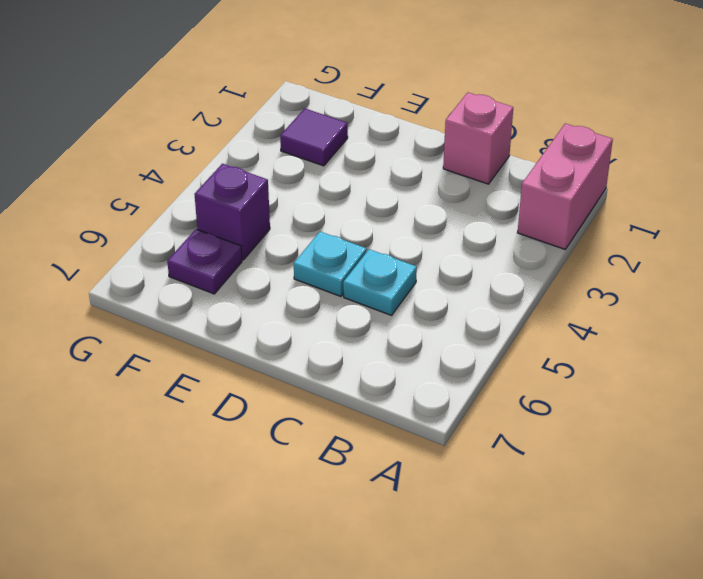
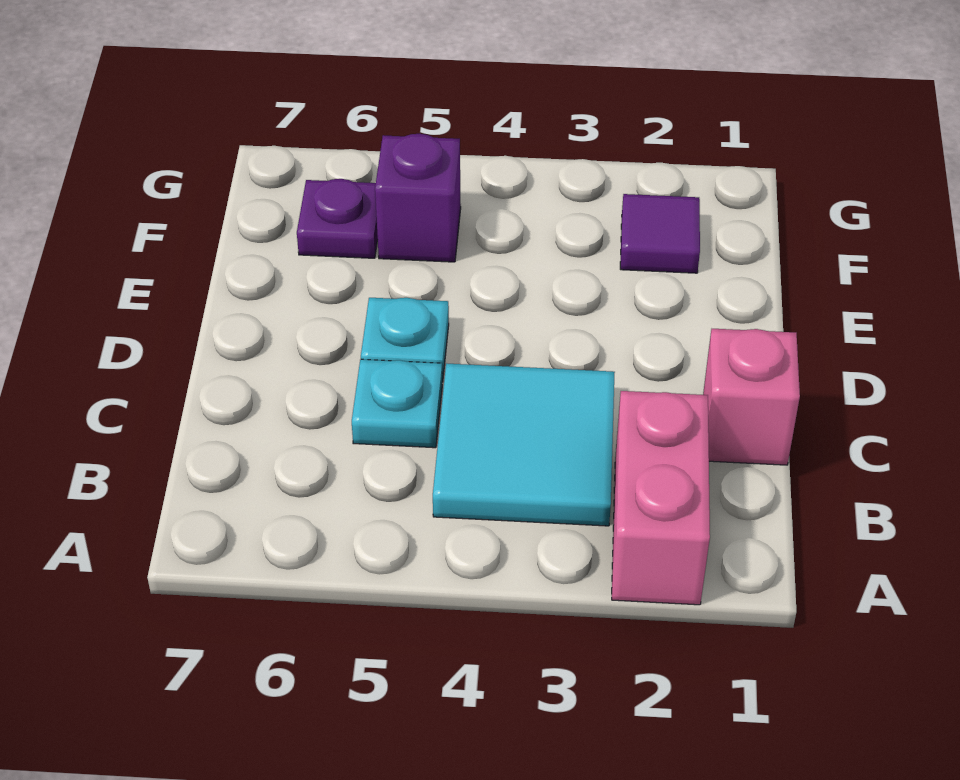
pink brick A1:A2 level 1 -> pink brick A2:B2 level 1
none -> cyan tile B3:C4 level 1

